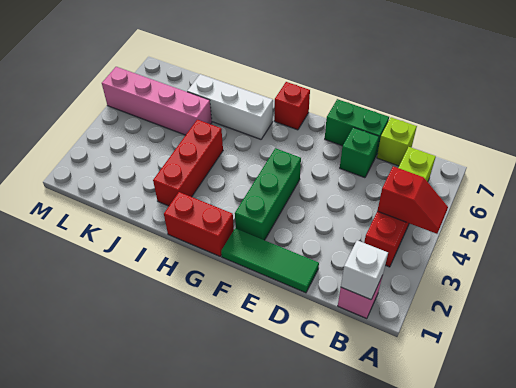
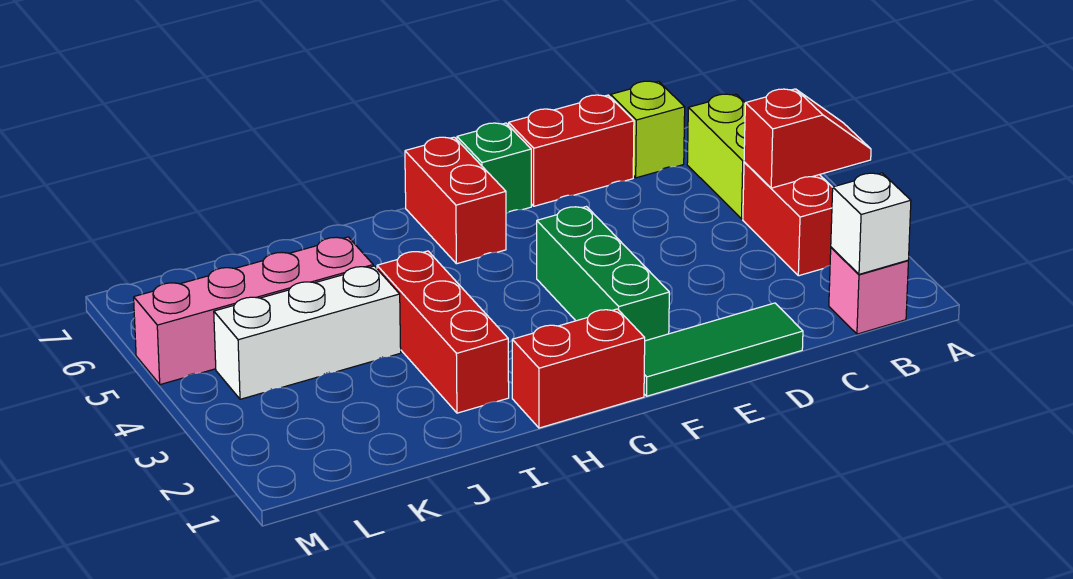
green brick D6 level 1 -> green brick F7 level 1
green brick D7:E7 level 1 -> red brick D7:E7 level 1
red brick G7 level 1 -> red brick G6:G7 level 1
white brick H6:J6 level 1 -> white brick J4:L4 level 1

